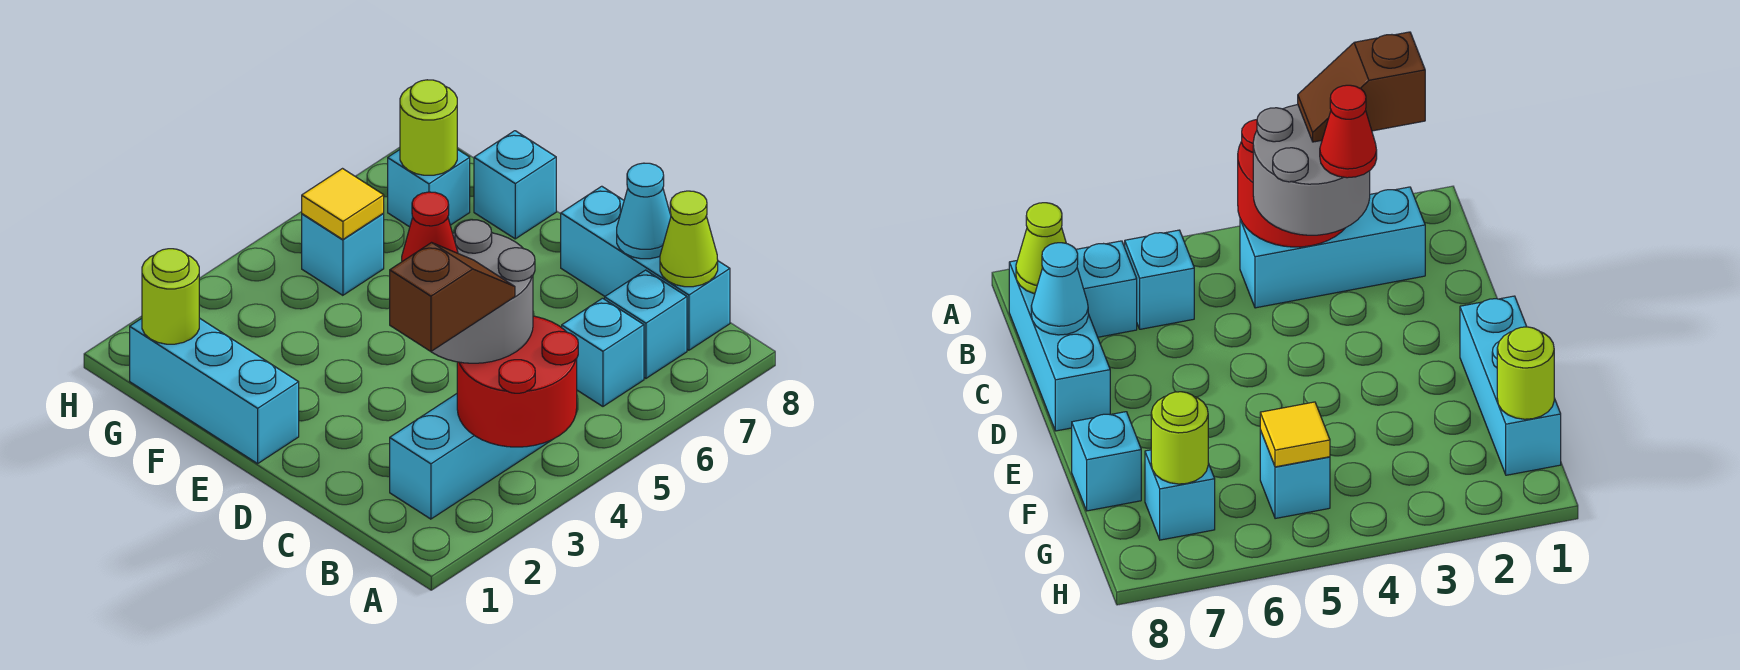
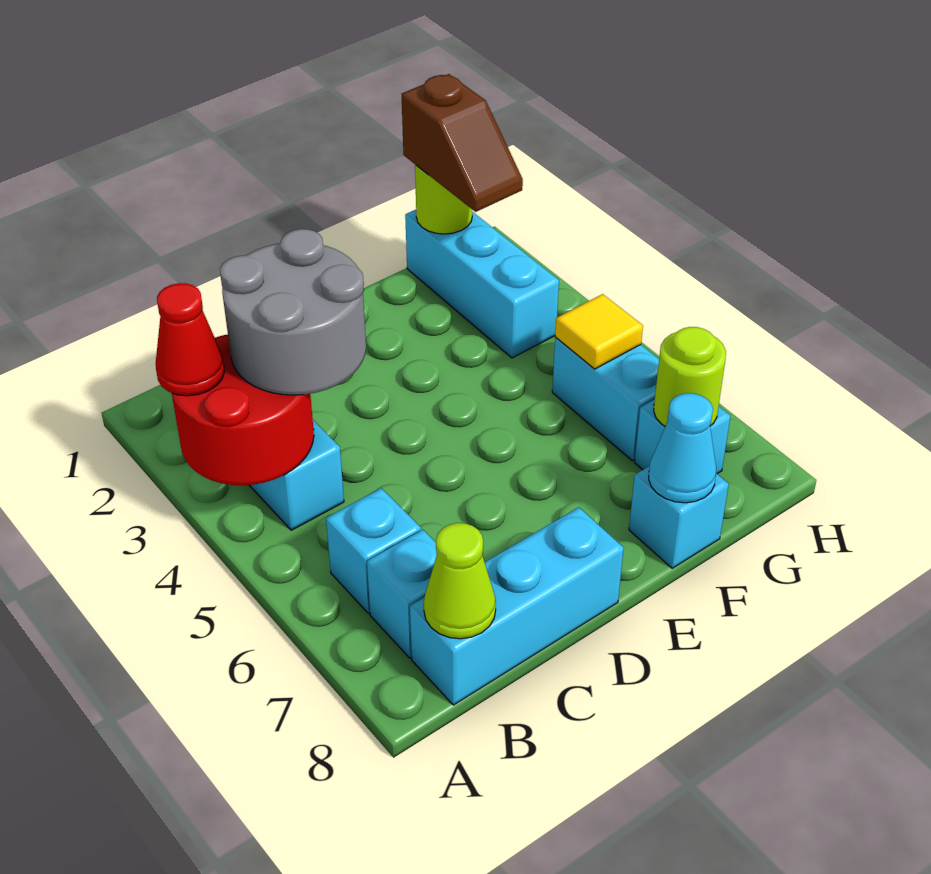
brown slope B2:B3 level 4 top 2 -> brown slope G1:G2 level 3 top 1
red cone C3 level 4 -> red cone A3 level 3
cyan cone C8 level 2 -> cyan cone F8 level 2
cyan brick E1:G1 level 1 -> cyan brick G1:G3 level 1
cyan brick G5 level 1 -> cyan brick G5:G6 level 1

